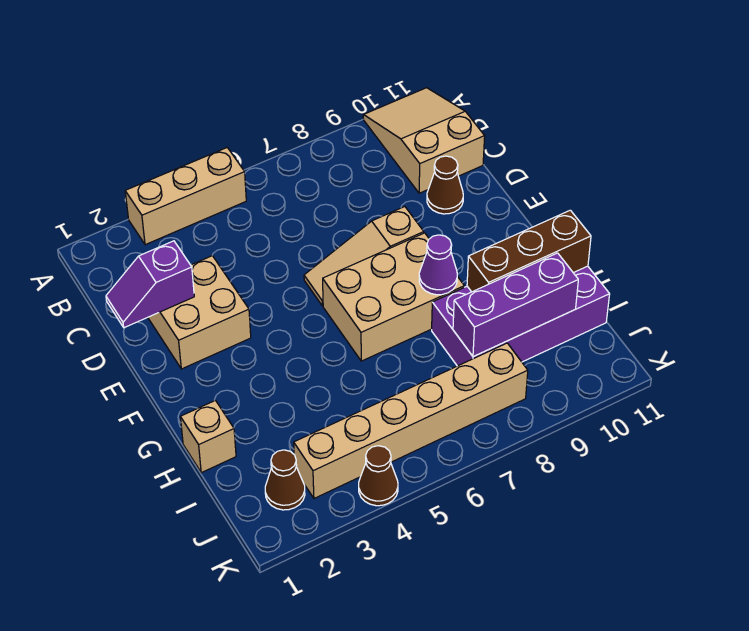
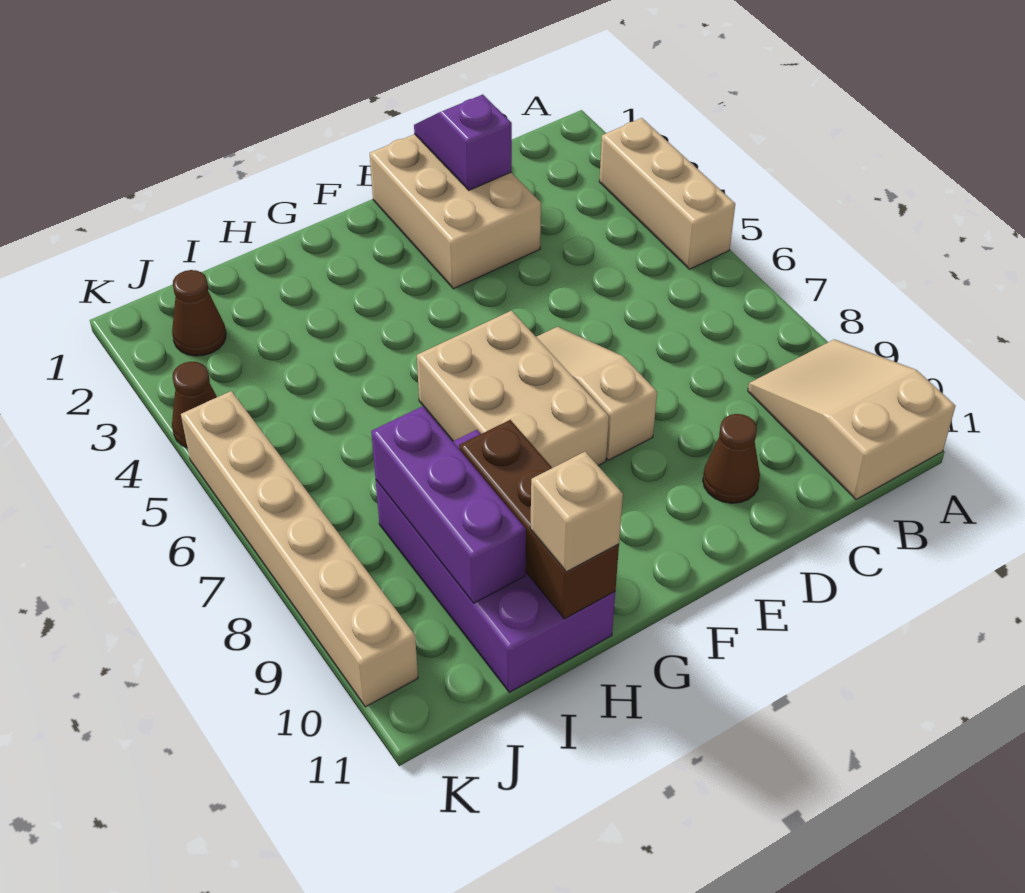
tan slope A10:C11 level 1 top C -> tan slope A9:B11 level 1 top 11
tan brick D2:E3 level 1 -> tan brick D1:E3 level 1
purple cone G8 level 2 -> none
tan brick H1 level 1 -> tan brick H11 level 3
tan brick J3:J8 level 1 -> tan brick K5:K10 level 1

